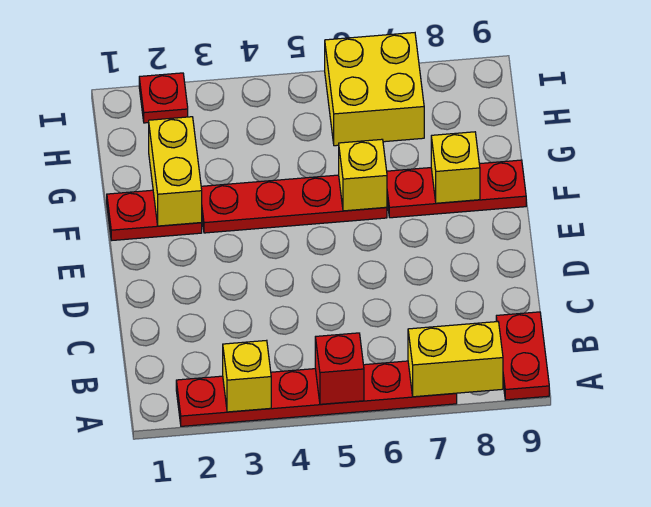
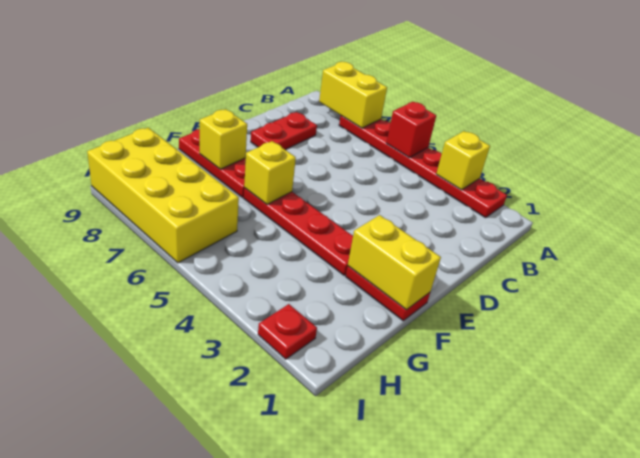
red plate A9:B9 level 1 -> red plate C8:D8 level 1
yellow brick F2:G2 level 2 -> yellow brick F1:F2 level 2
yellow brick H6:I7 level 1 -> yellow brick H6:I9 level 1

